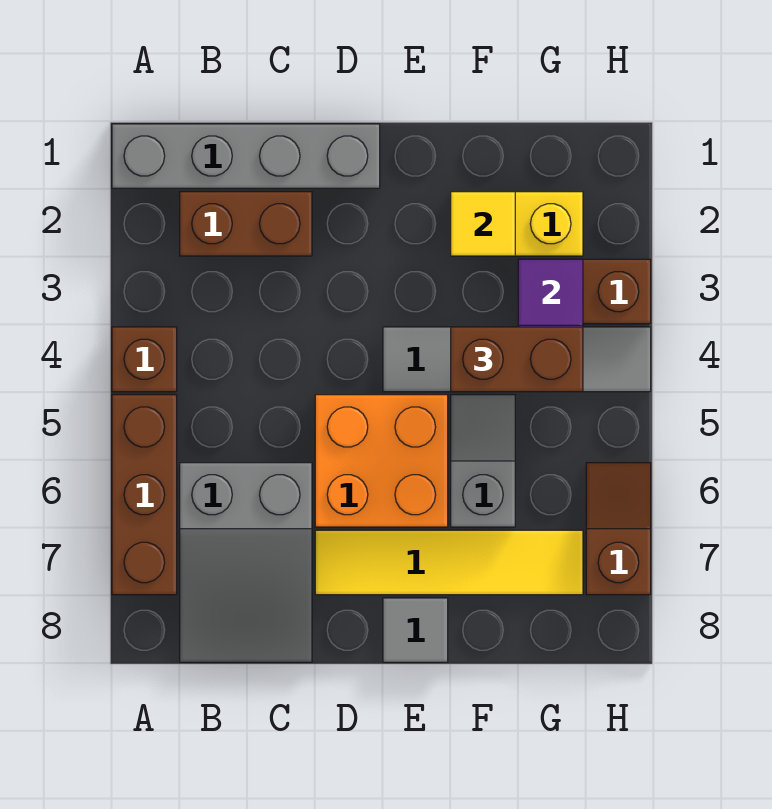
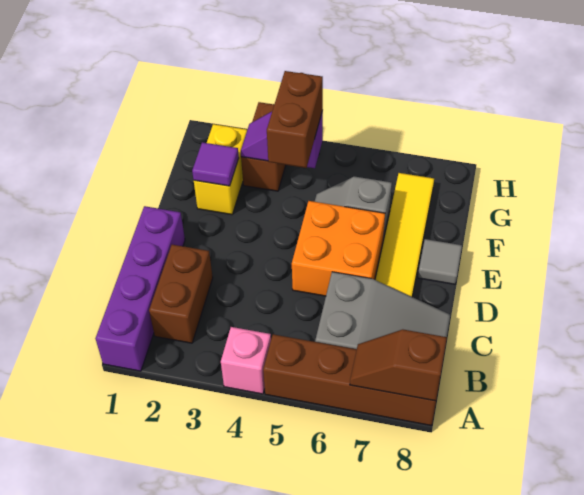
grey brick A1:D1 level 1 -> purple brick A1:D1 level 1
brown brick A4 level 1 -> pink brick A4 level 1
brown brick A5:A7 level 1 -> brown brick A5:A8 level 1
grey tile E4:H4 level 1 -> none
yellow tile F2 level 2 -> purple tile F2 level 2
brown slope H6:H7 level 1 top 7 -> brown slope A7:A8 level 2 top 8

